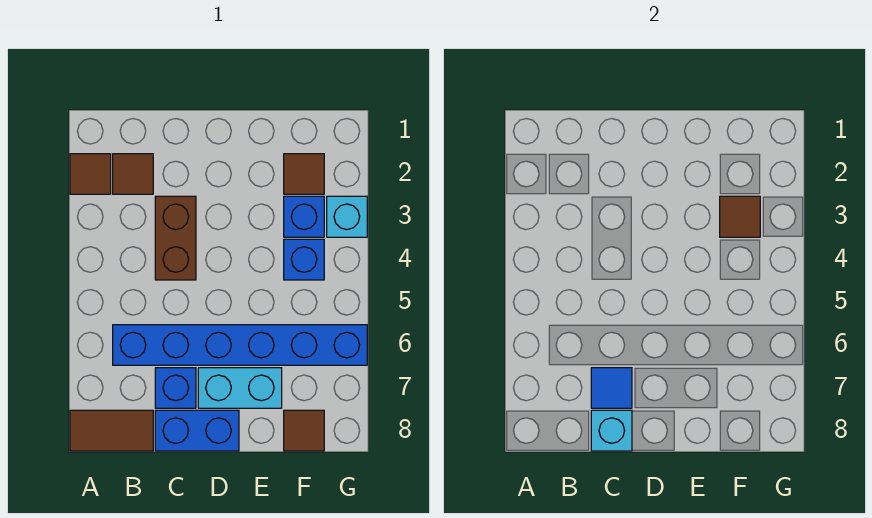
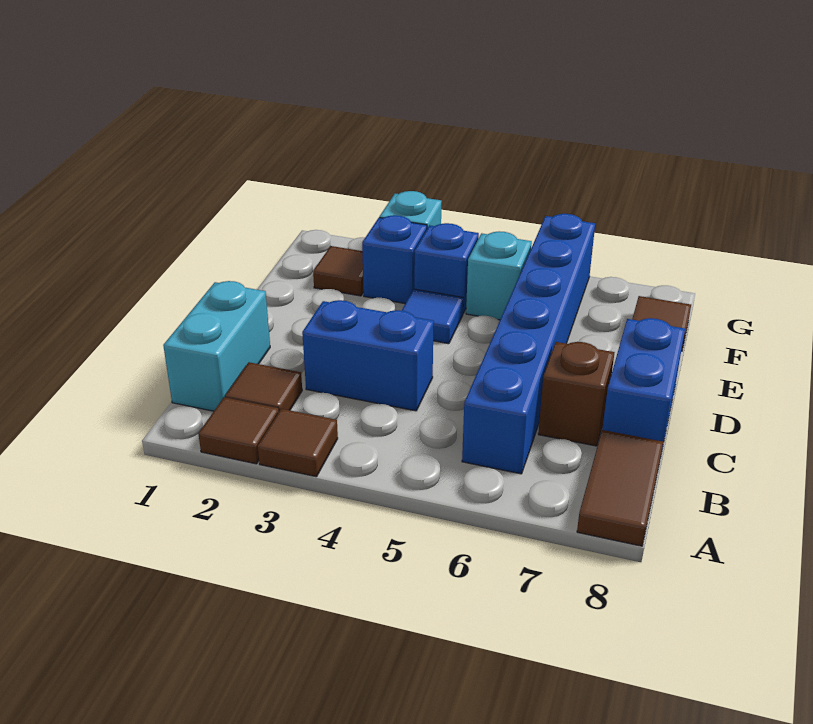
brown brick C3:C4 level 1 -> blue brick C3:C4 level 1
blue brick C7 level 1 -> brown brick C7 level 1
blue tile C7 level 2 -> blue tile E4 level 1
cyan brick C8 level 2 -> cyan brick F5 level 1
cyan brick D7:E7 level 1 -> cyan brick B1:C1 level 1
brown tile F3 level 2 -> brown tile A3 level 1

